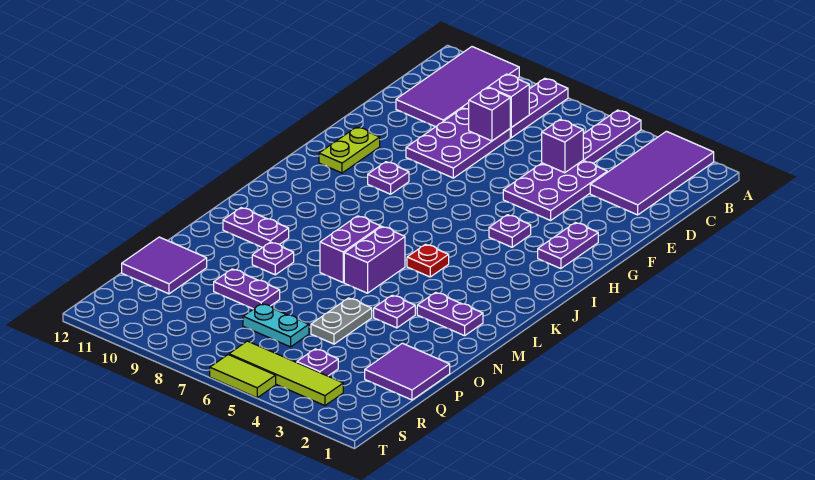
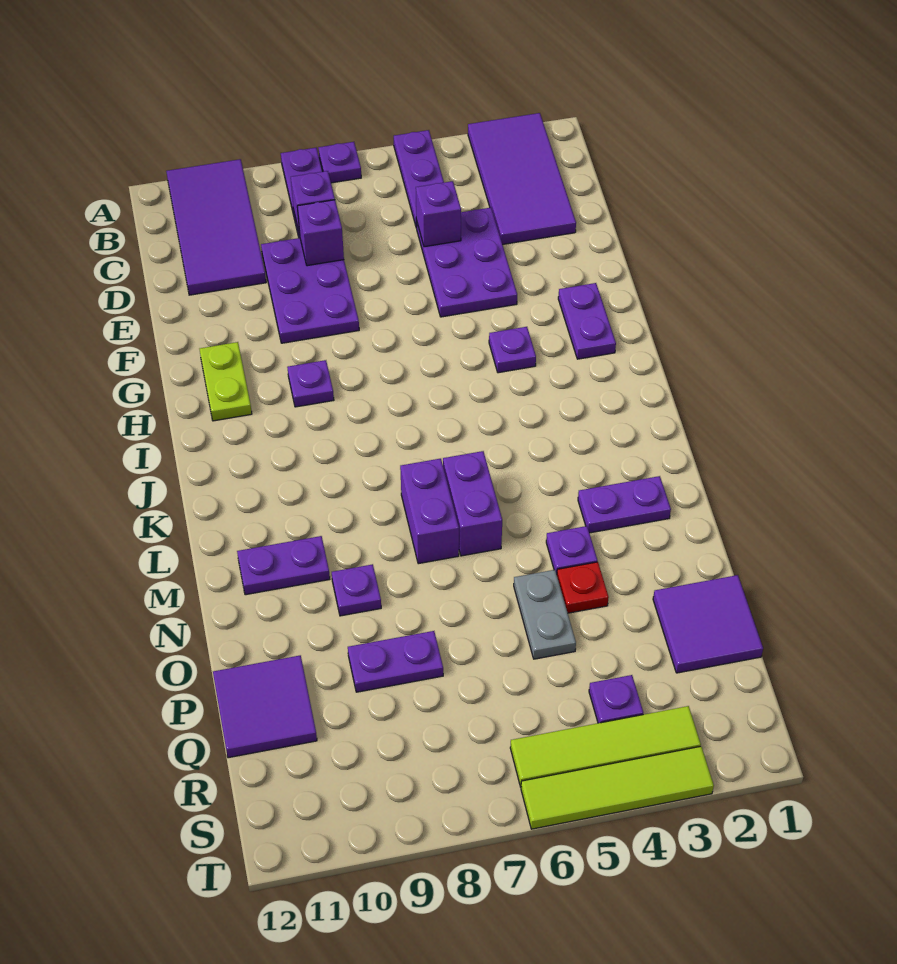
none -> purple plate A7 level 1
red plate K5 level 1 -> red plate O4 level 1
cyan plate Q6:Q7 level 1 -> none
lime tile T5:T6 level 1 -> lime tile T3:T6 level 1

